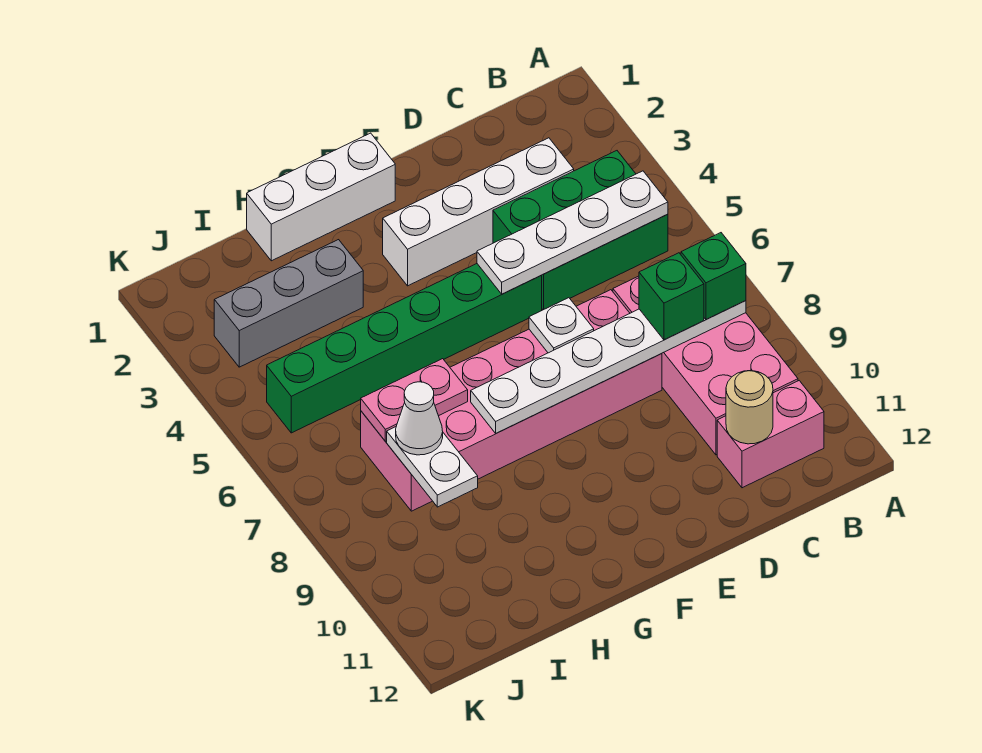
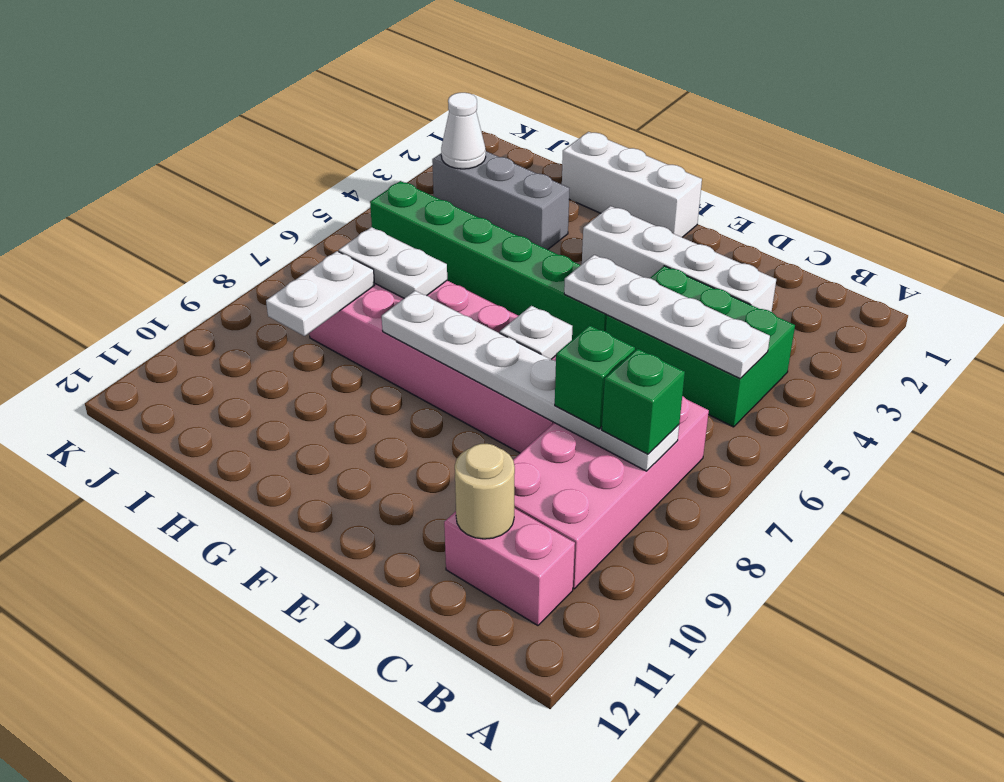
pink plate H7:I7 level 2 -> white plate H7:I7 level 2
white cone I8 level 3 -> white cone J3 level 2

